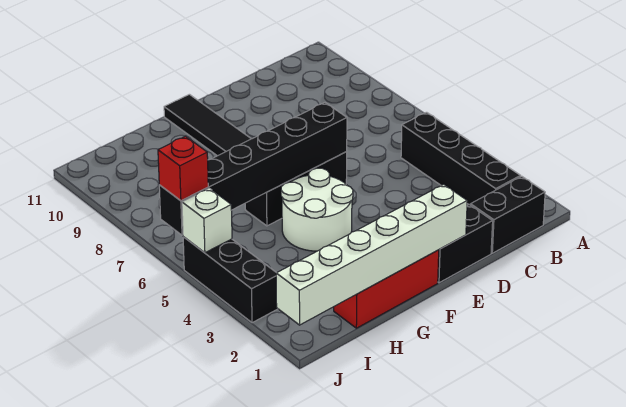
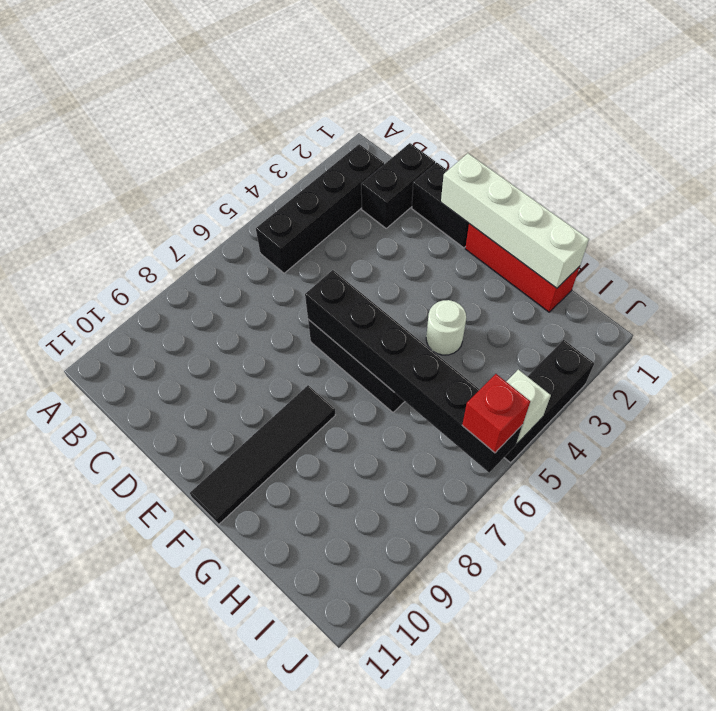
black brick B1:C1 level 1 -> black brick C1:C2 level 1
white brick E1:J1 level 2 -> white brick E1:H1 level 2
white round brick F4:G5 level 1 -> white round brick G4 level 1

